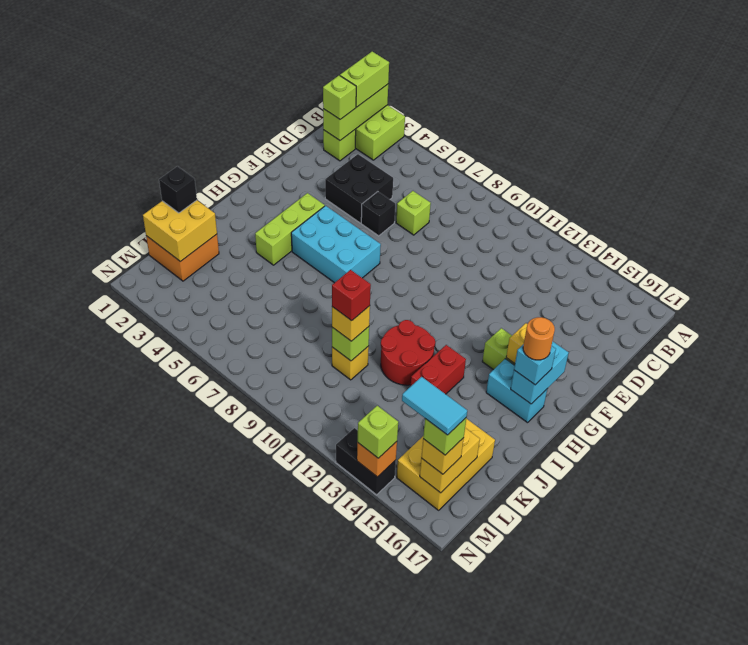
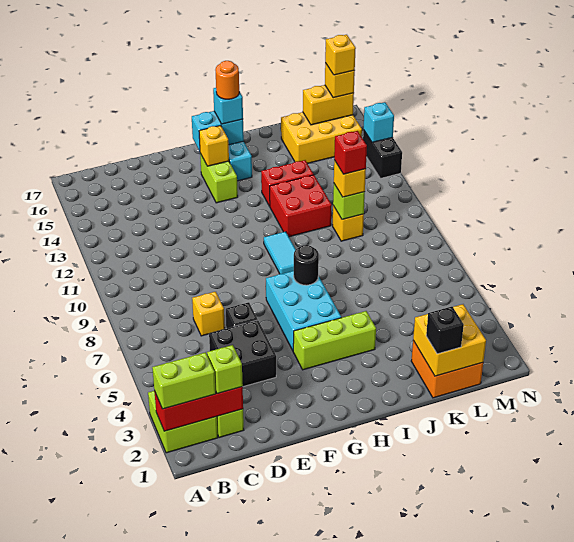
lime brick A2:C2 level 2 -> red brick A2:C2 level 2
lime brick D7 level 1 -> yellow brick D7 level 1
none -> black round brick H7 level 2
red round brick I11:J12 level 1 -> red brick I11:J12 level 1
cyan tile M15:M16 level 5 -> cyan tile H9:H10 level 1
lime brick M16 level 4 -> yellow brick M16 level 4
orange brick N14 level 2 -> cyan brick N14 level 2
lime brick N14 level 3 -> none

